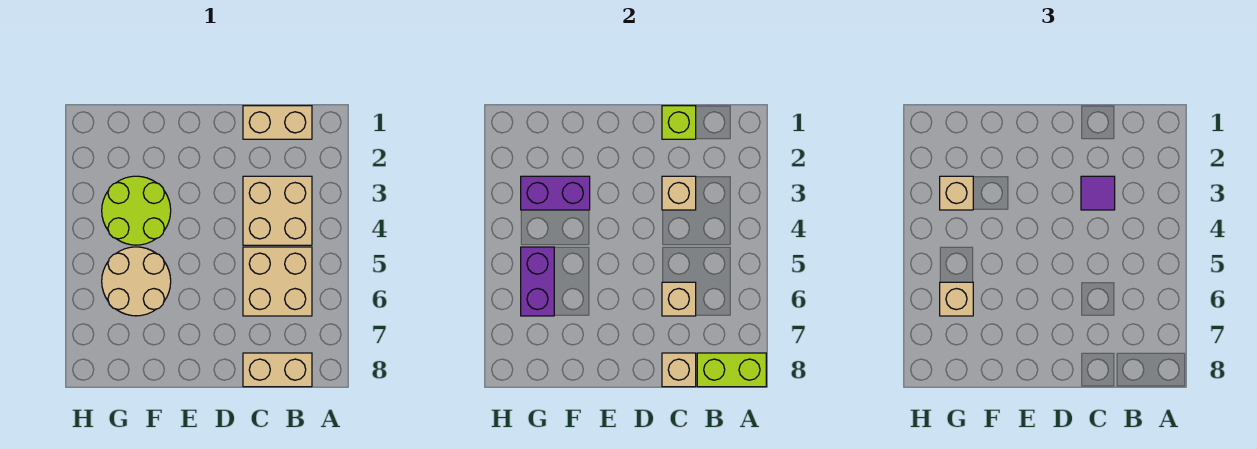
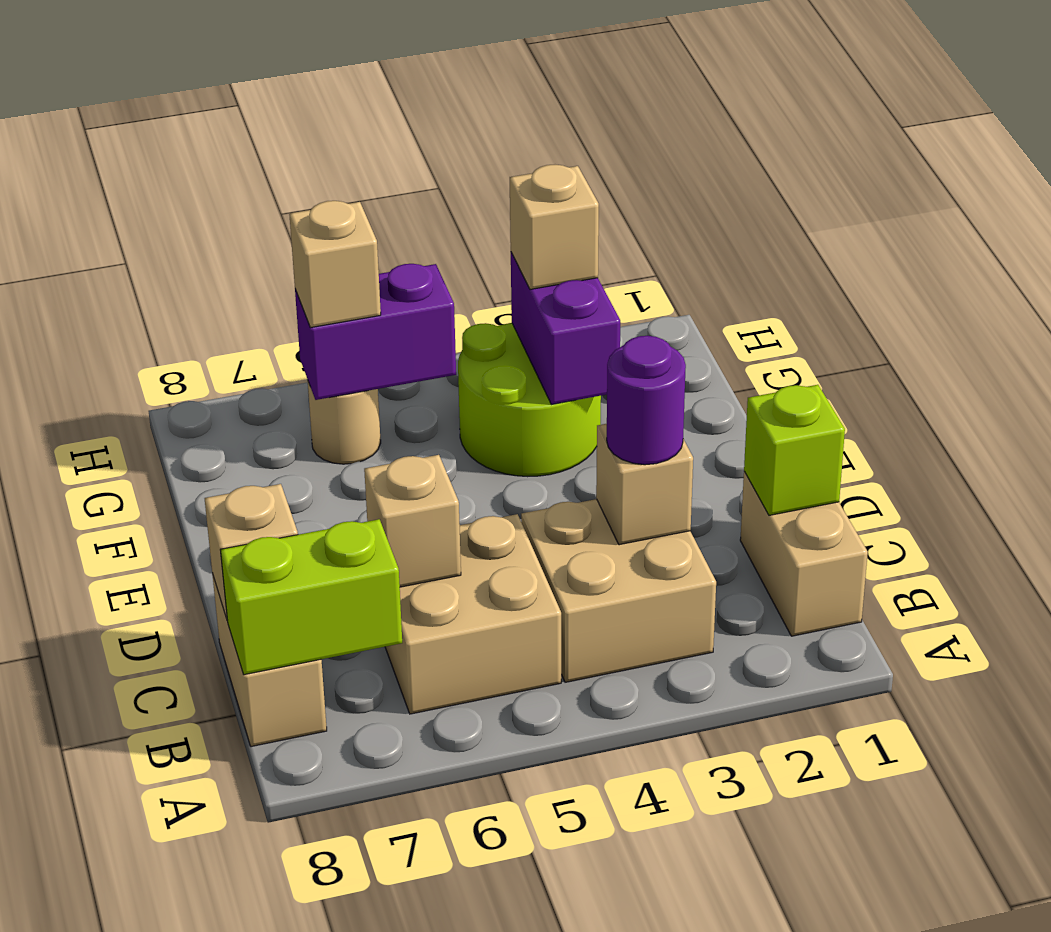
lime brick A8:B8 level 2 -> lime brick B7:B8 level 2
purple tile C3 level 3 -> purple round brick C3 level 3
tan round brick F5:G6 level 1 -> tan round brick G6 level 1

